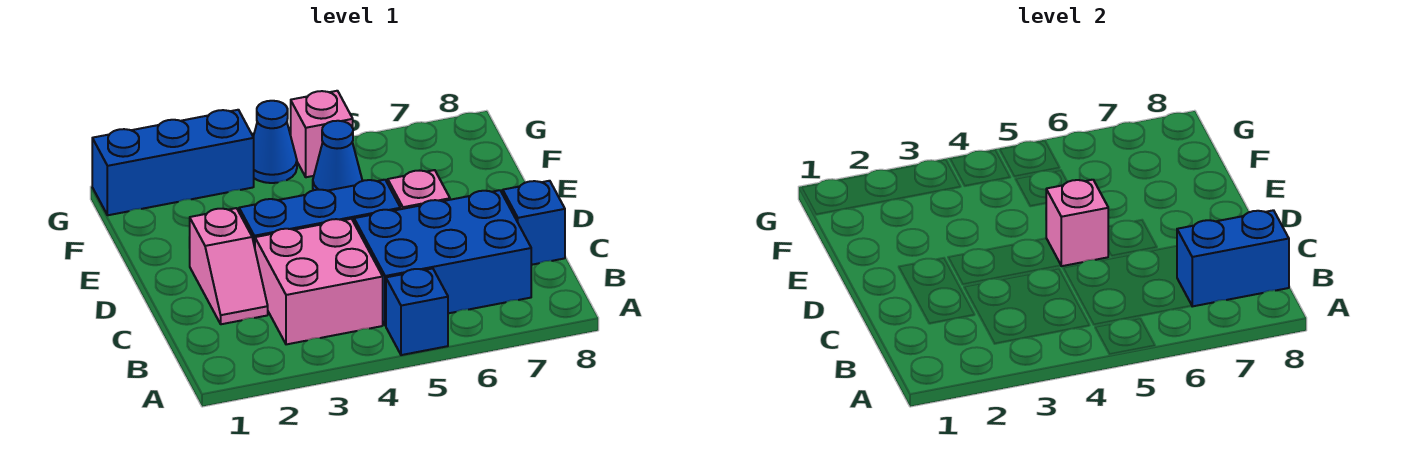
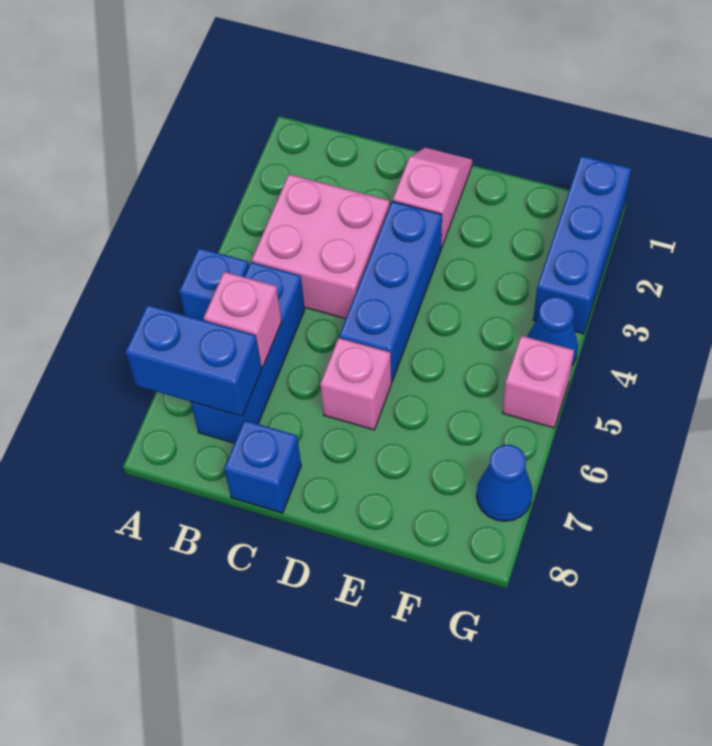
blue brick B5:C7 level 1 -> blue brick B5:B7 level 1
blue brick B7:B8 level 2 -> blue brick A7:B7 level 2
pink slope C2:D2 level 1 top D -> pink slope D1:D2 level 1 top 2
pink brick D5 level 2 -> pink brick B6 level 2
blue cone F5 level 1 -> blue cone G7 level 1

